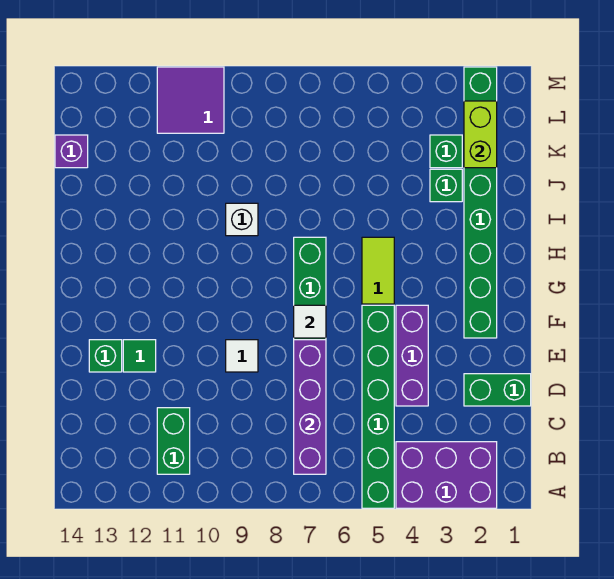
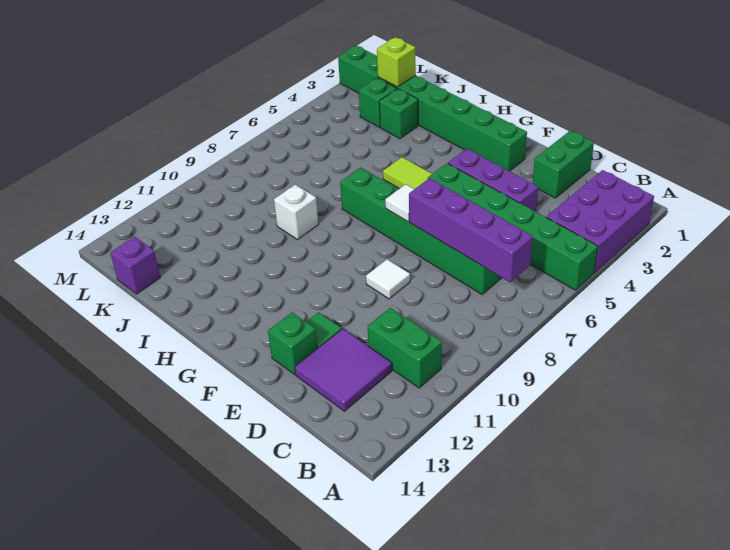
lime brick K2:L2 level 2 -> lime brick K2 level 2
purple tile L10:M11 level 1 -> purple tile C12:D13 level 1

